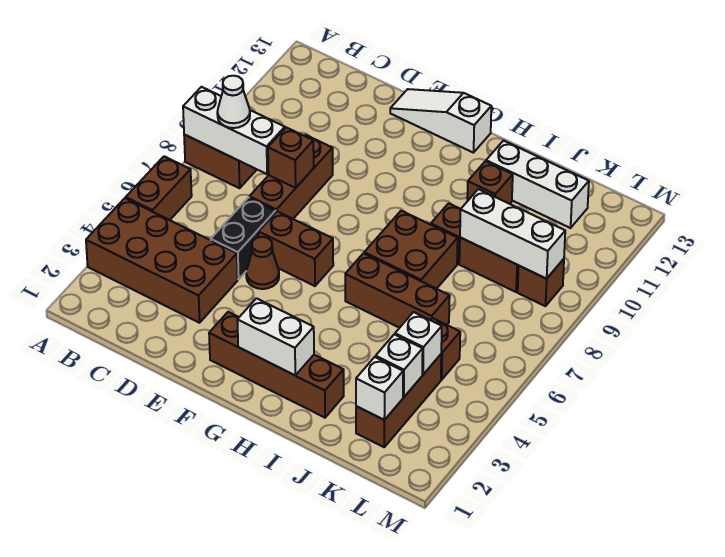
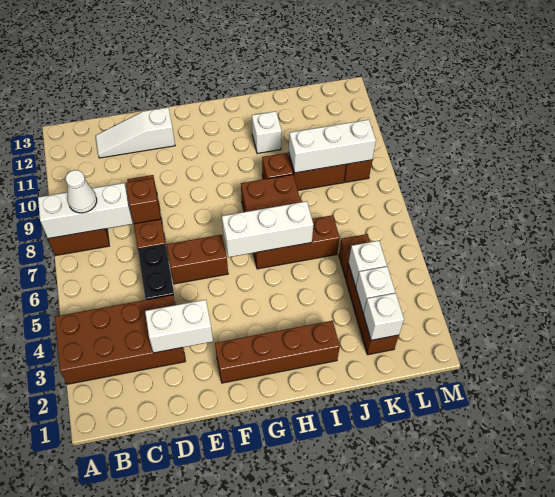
brown brick A5:A6 level 1 -> none
brown cone E5 level 1 -> none
white slope E13:G13 level 1 top G -> white slope C12:E12 level 1 top E
white brick G2:H2 level 2 -> white brick D3:E3 level 2
brown brick I11 level 1 -> white brick I11 level 1
white brick I12:K12 level 1 -> white brick G6:I6 level 2

